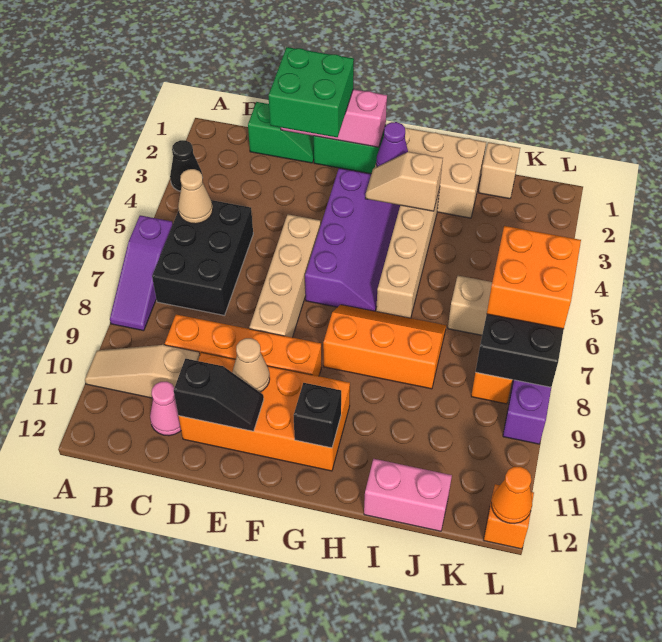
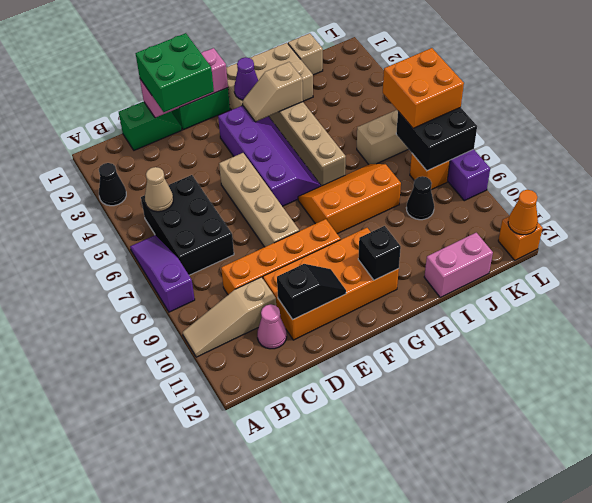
purple slope A6:A8 level 1 top 6 -> purple slope A6:A8 level 1 top 8
tan cone E10 level 2 -> none
none -> black cone J9 level 1

